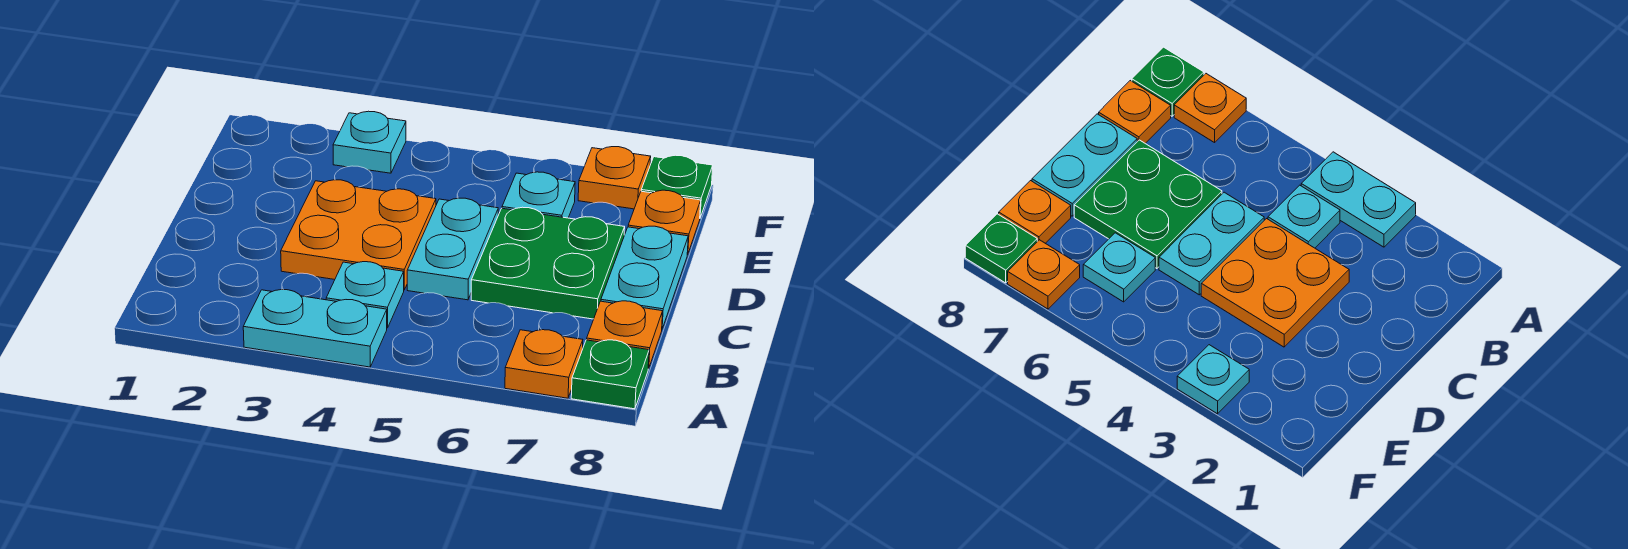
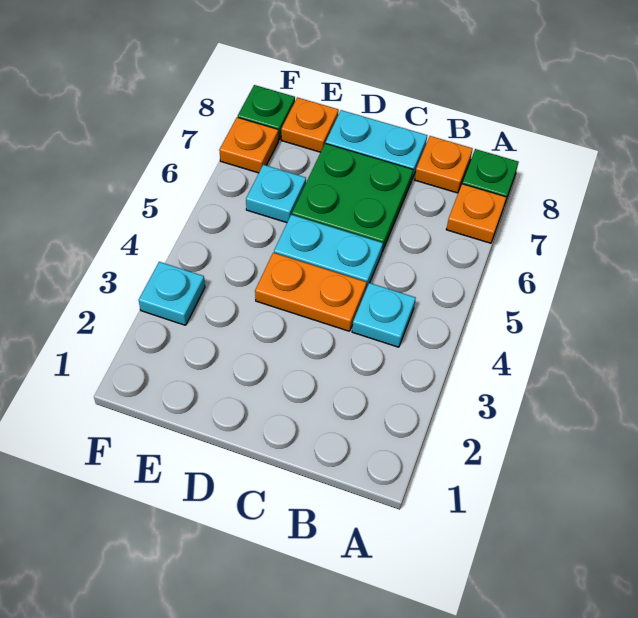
cyan plate A3:A4 level 1 -> none
orange plate C3:D4 level 1 -> orange plate C4:D4 level 1

